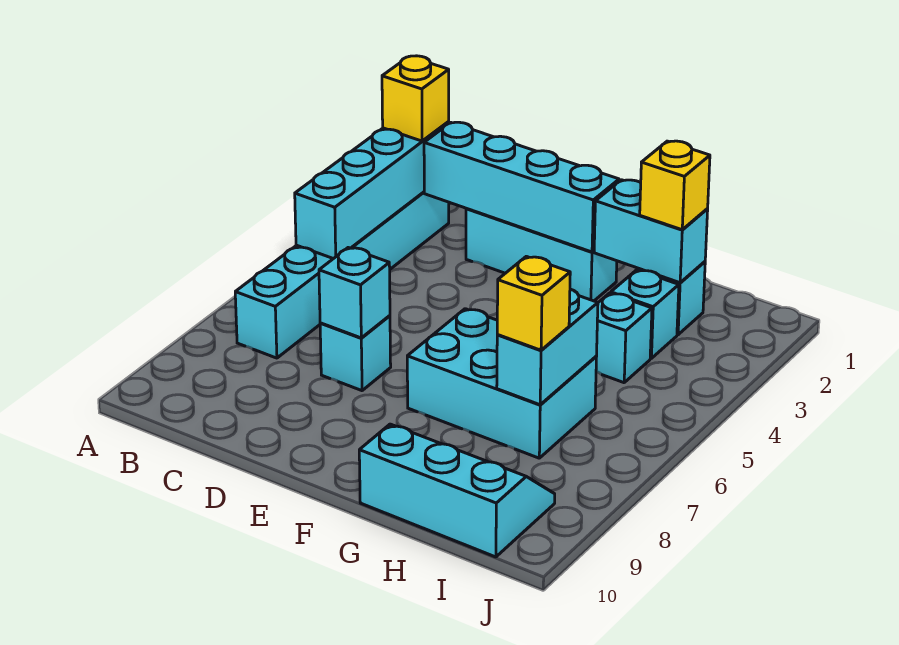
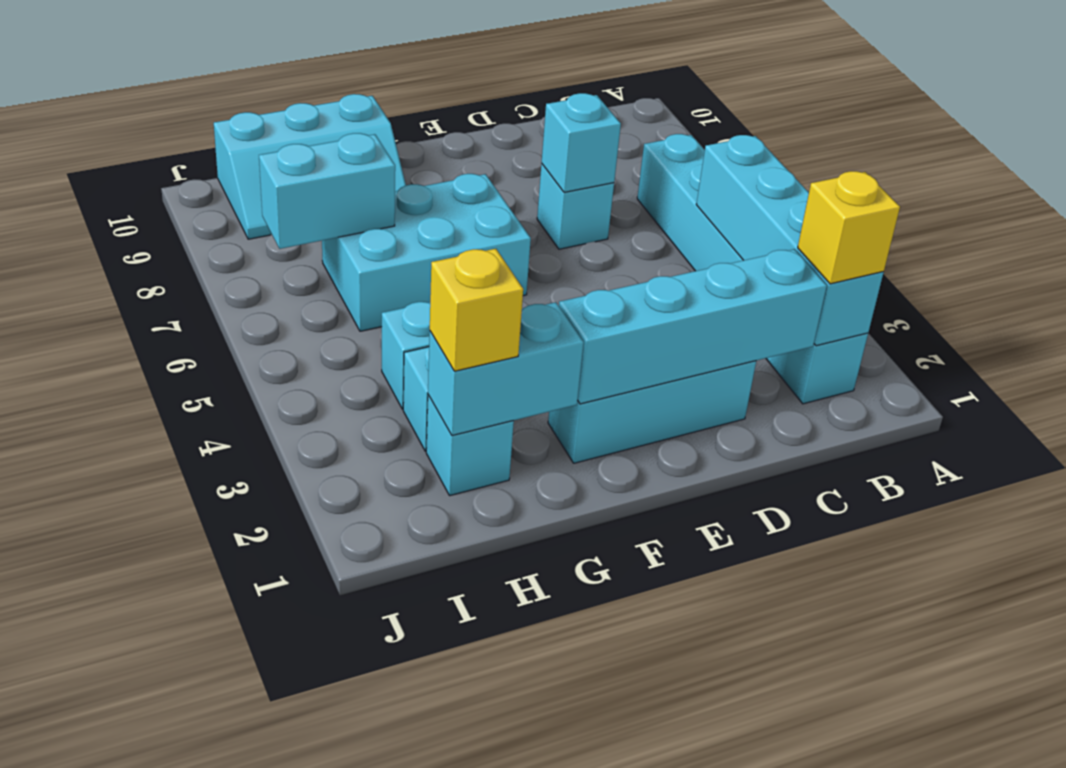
cyan brick H6:H7 level 2 -> cyan brick H7:I7 level 2
yellow brick H7 level 3 -> none

